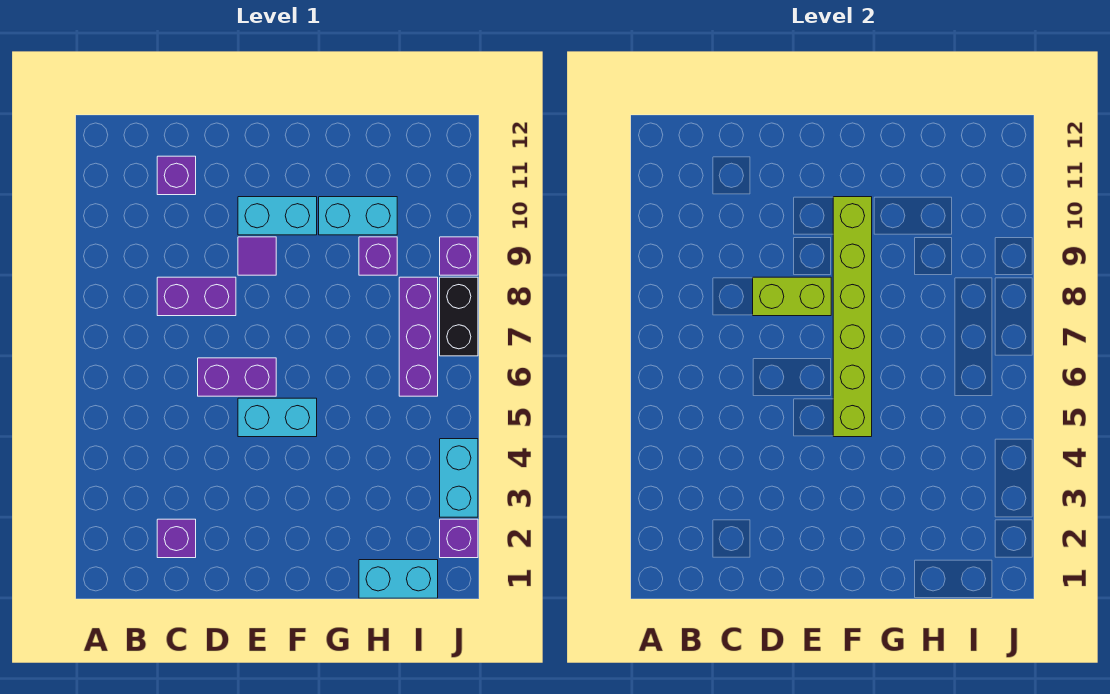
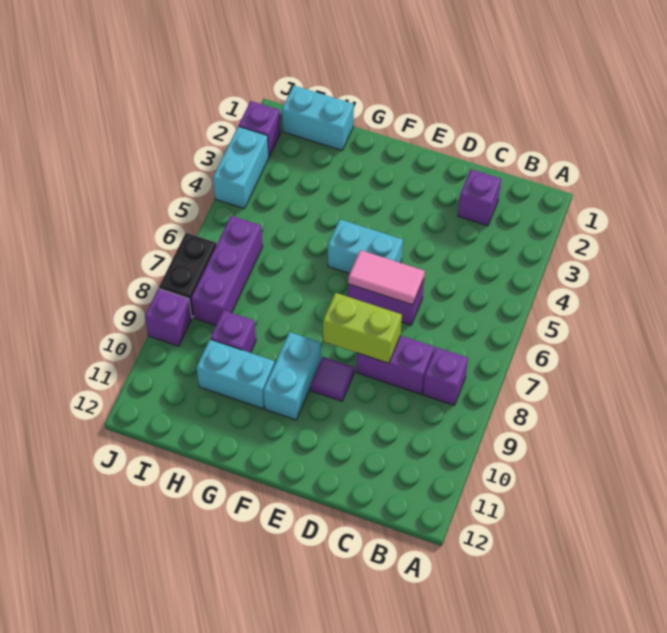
purple brick C11 level 1 -> purple brick B8 level 1
none -> pink tile D6:E6 level 2
cyan brick E10:F10 level 1 -> cyan brick F9:F10 level 1
lime brick F5:F10 level 2 -> none

